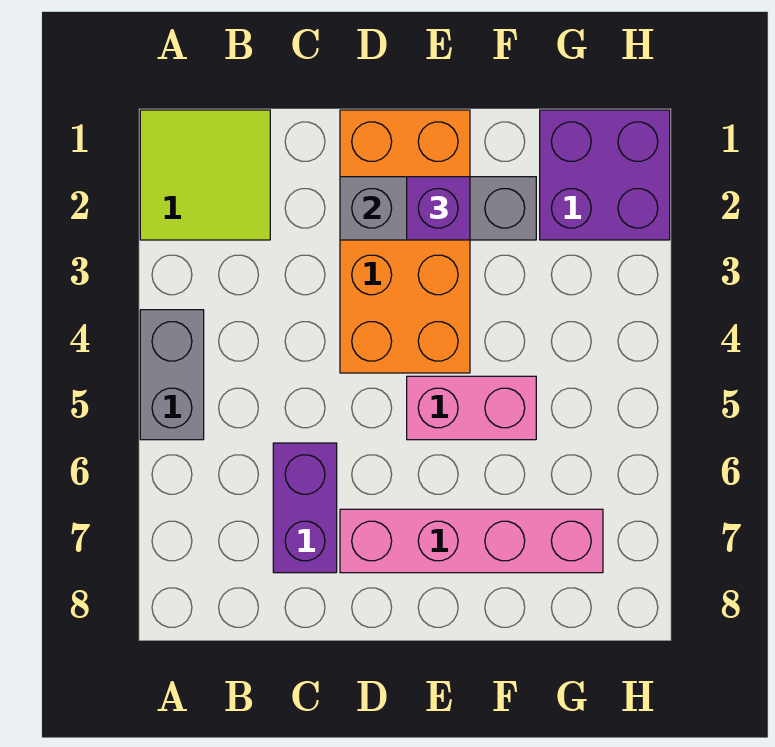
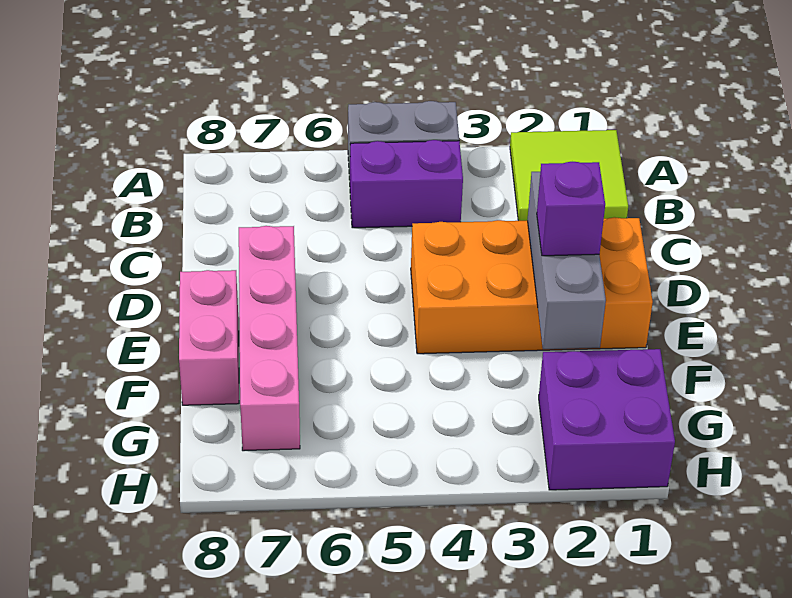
purple brick C6:C7 level 1 -> purple brick B4:B5 level 1
pink brick E5:F5 level 1 -> pink brick E8:F8 level 1

